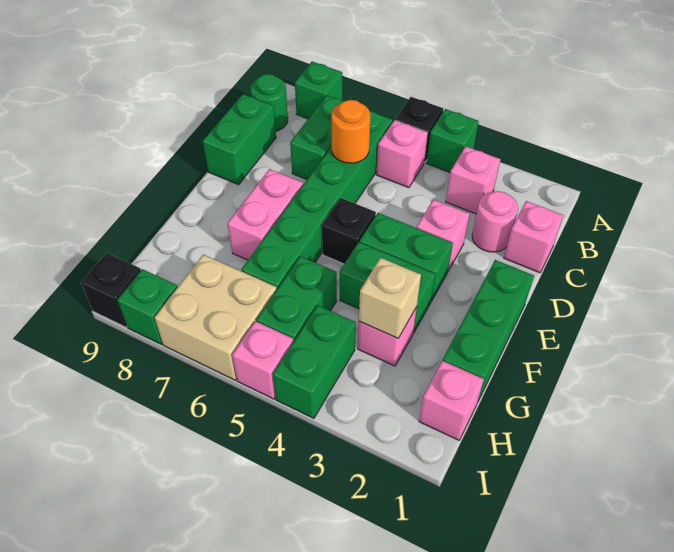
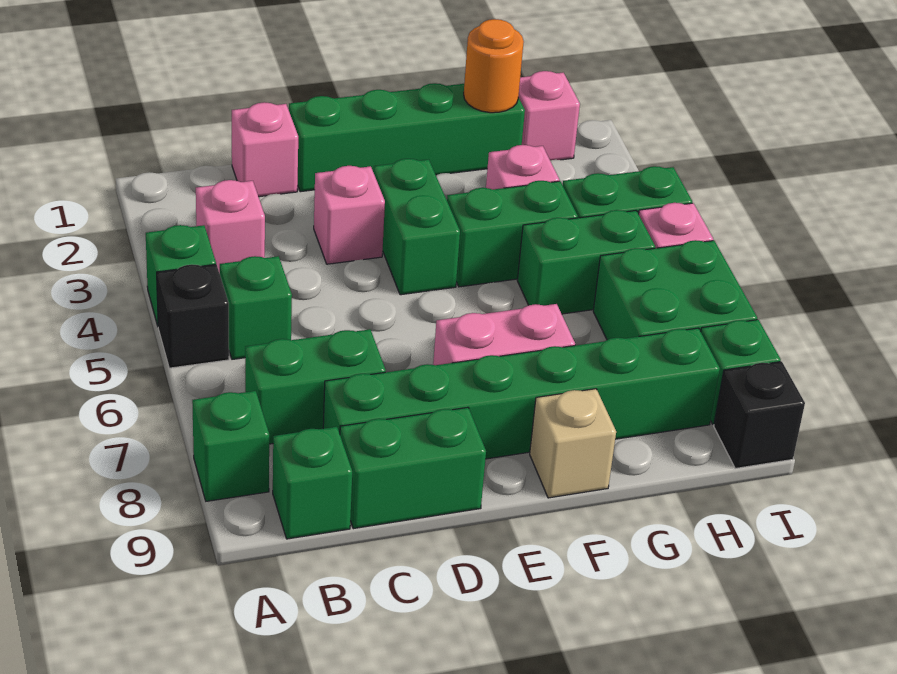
pink brick B5 level 1 -> green brick B5 level 1
green brick B6:G6 level 1 -> green brick C8:H8 level 1
green round brick B9 level 1 -> green brick B9 level 1
pink round brick C2 level 1 -> none
orange round brick C6 level 2 -> orange round brick G1 level 2
green brick E1:G1 level 1 -> green brick D1:G1 level 1
black brick E5 level 1 -> none
green brick F3:F4 level 1 -> green brick F4:G4 level 1
tan brick G3 level 2 -> tan brick F9 level 1
tan brick H6:I7 level 1 -> green brick H6:I7 level 1

